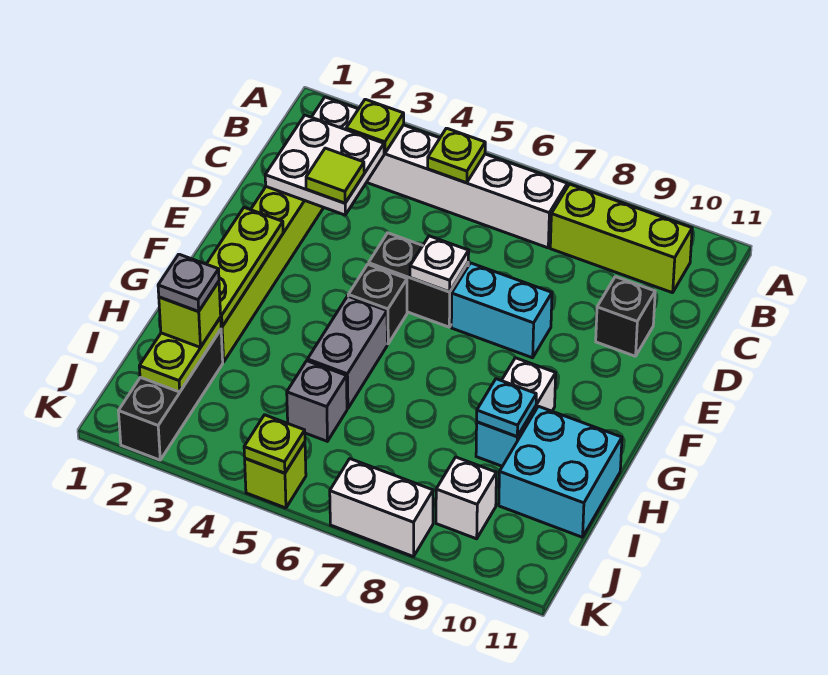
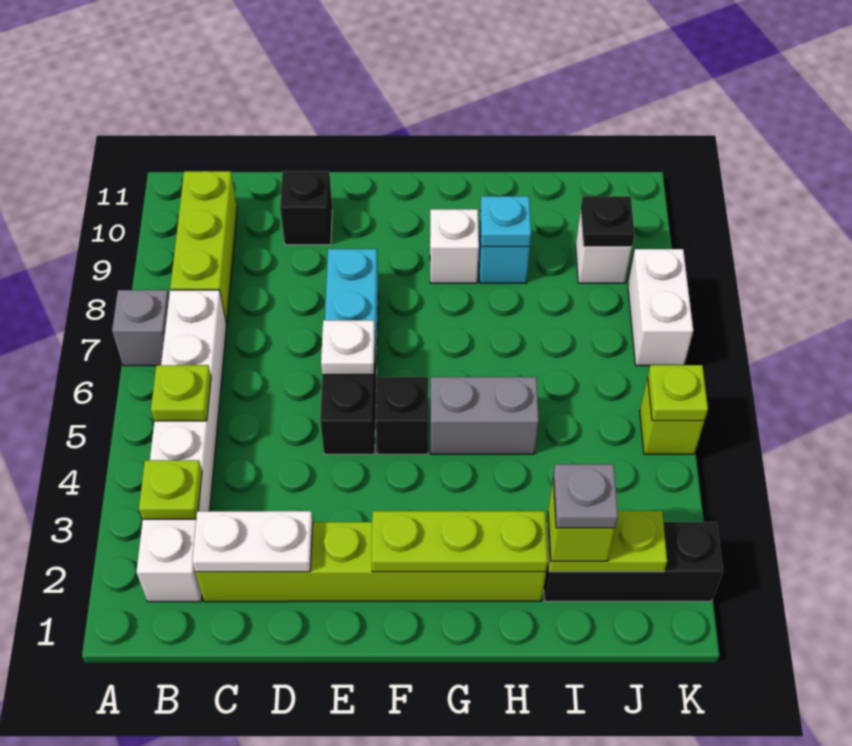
white plate C2:D3 level 2 -> white plate C2:D2 level 2
lime tile D3 level 3 -> none
cyan brick H10:I11 level 1 -> none
grey brick I5 level 1 -> grey brick A7 level 1
none -> black plate J9 level 2

